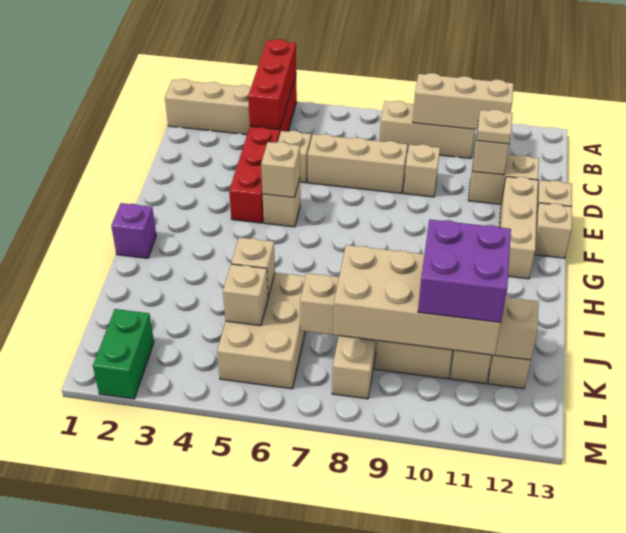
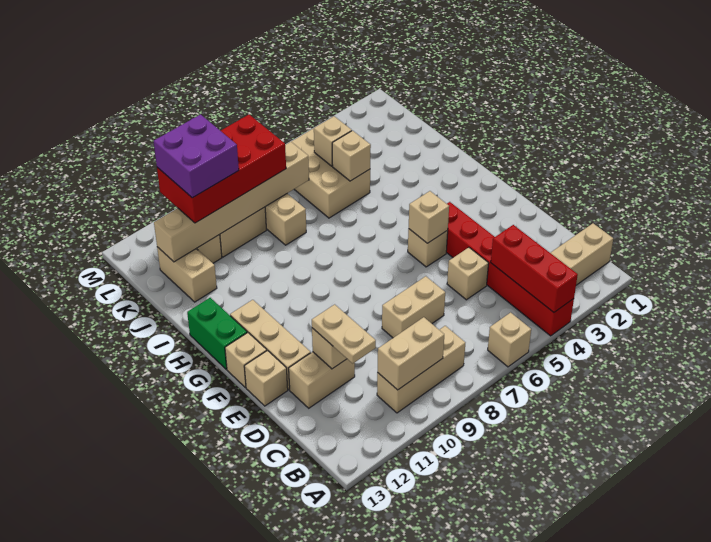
tan brick B9:B11 level 2 -> tan brick B9:B10 level 2
tan brick D6:D8 level 1 -> tan brick D7:D8 level 1
tan brick D9 level 1 -> tan brick A6 level 1
tan plate D11 level 3 -> tan plate C11:D11 level 3
purple brick H1 level 1 -> none
tan brick K8:L11 level 3 -> red brick K8:L11 level 3
green brick L2:M2 level 1 -> green brick G13:H13 level 1

